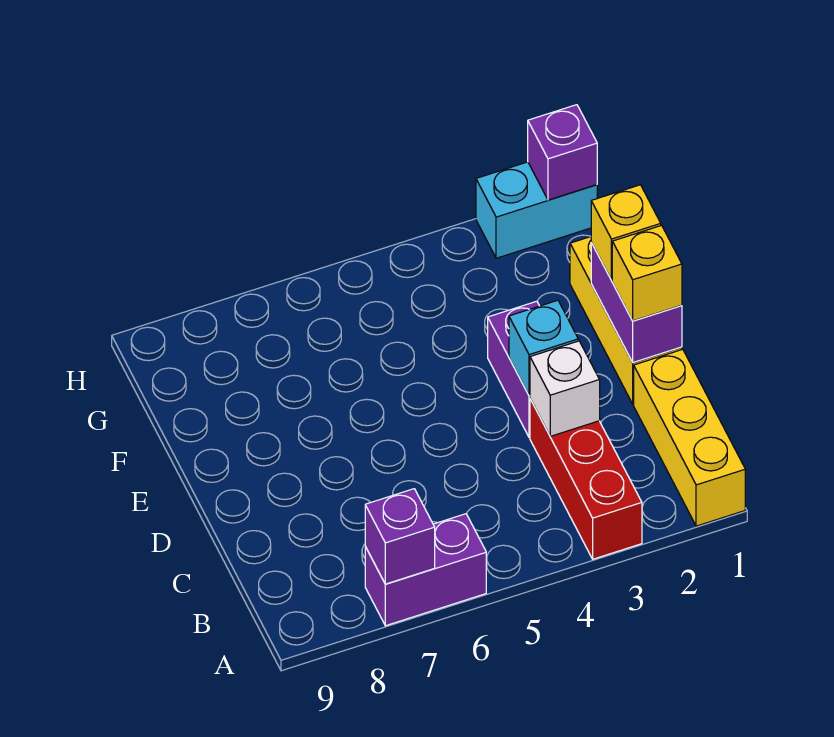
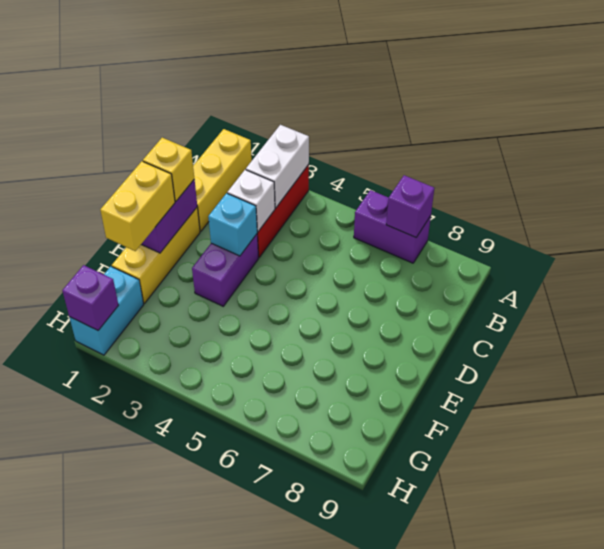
none -> white brick A3:B3 level 2
yellow brick E1 level 3 -> yellow brick E1:F1 level 3
cyan brick H1:H2 level 1 -> cyan brick G1:H1 level 1

